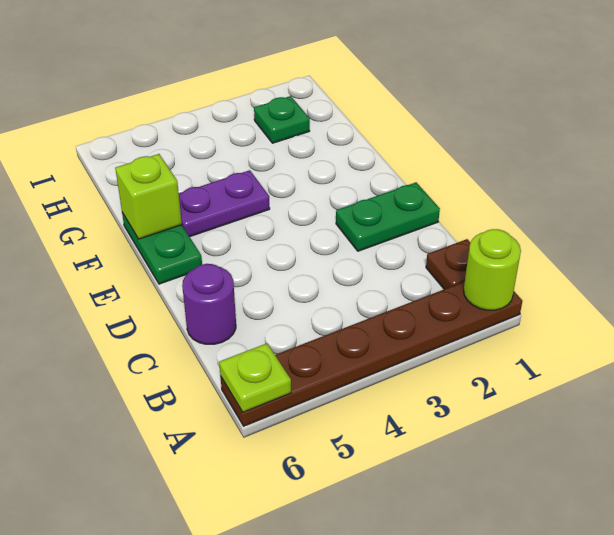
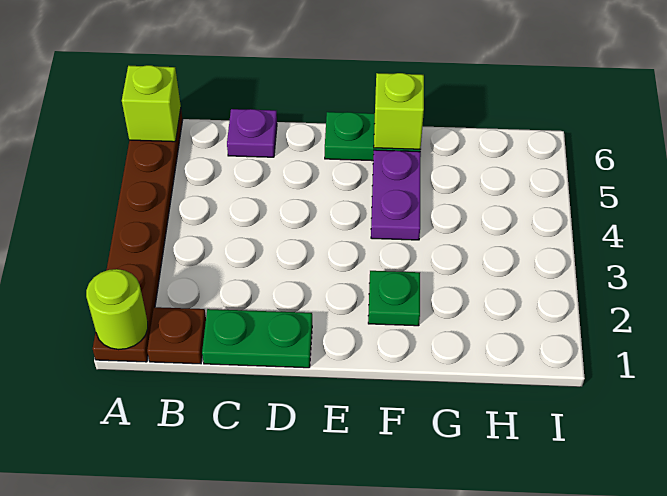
lime plate A6 level 2 -> lime brick A6 level 2
purple round brick C6 level 1 -> purple plate C6 level 1
green plate D1:D2 level 1 -> green plate C1:D1 level 1
green plate H2 level 1 -> green plate F2 level 1

